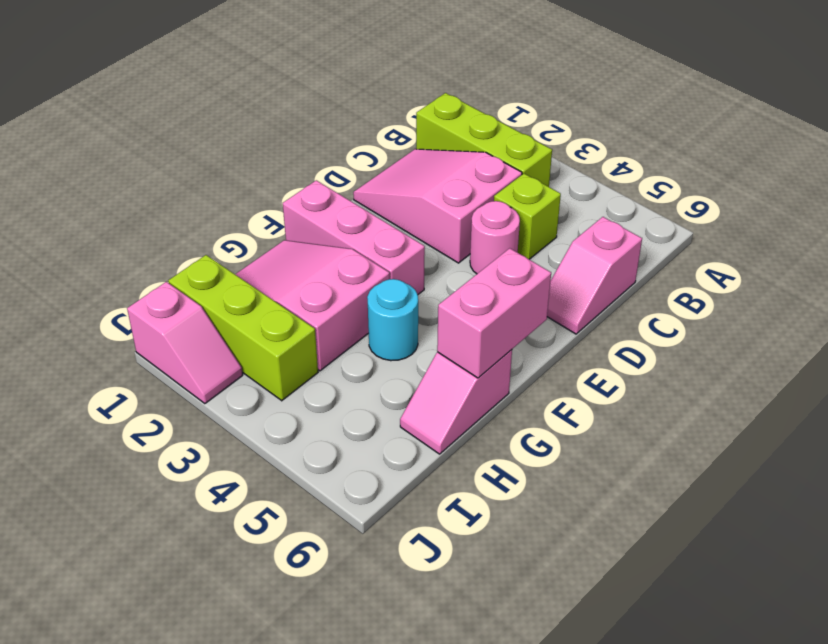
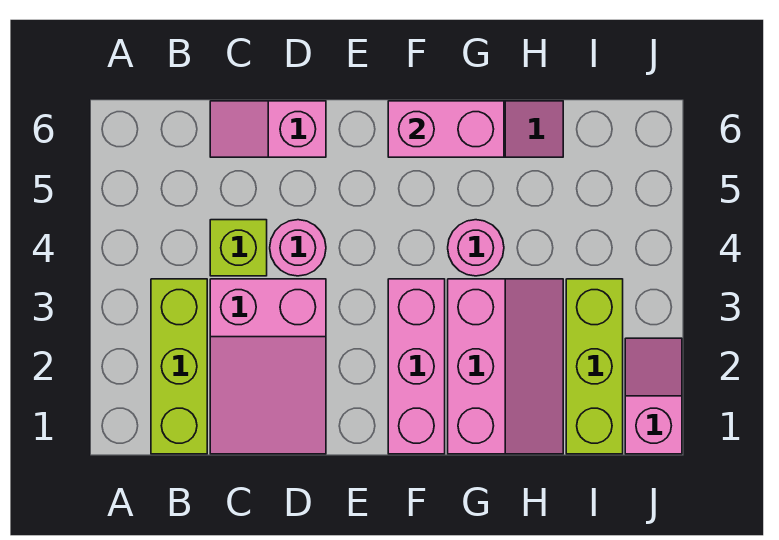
pink slope C6:D6 level 1 top C -> pink slope C6:D6 level 1 top D
pink slope G1:H3 level 1 top 3 -> pink slope G1:H3 level 1 top G
cyan round brick G4 level 1 -> pink round brick G4 level 1

